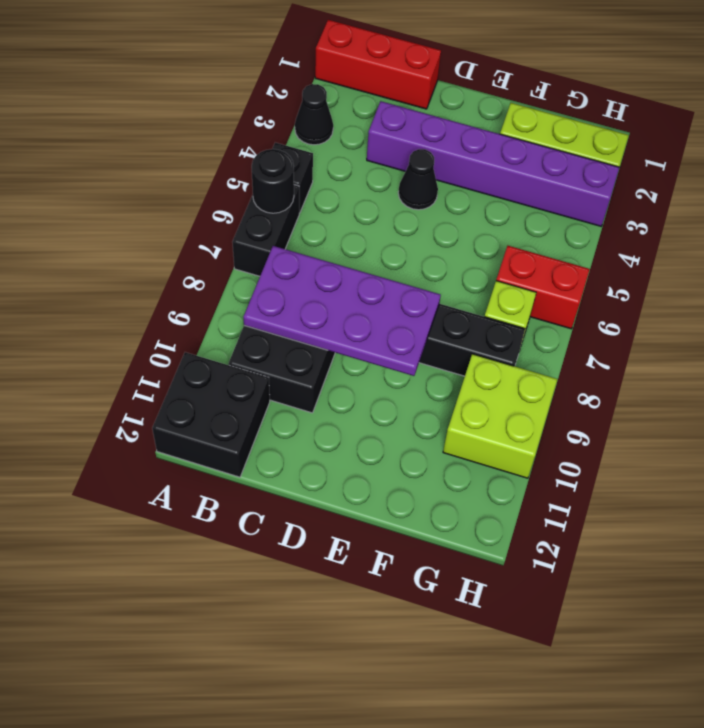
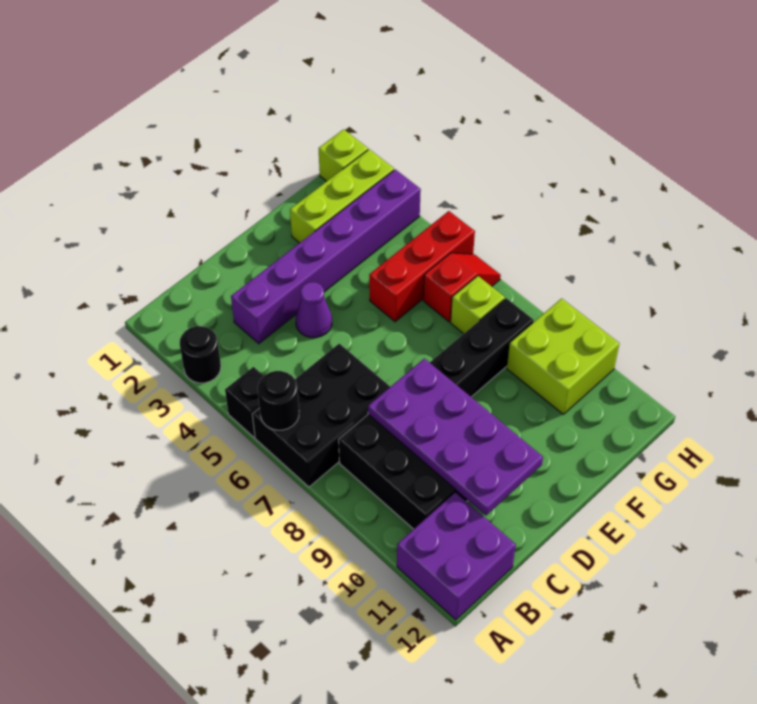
red brick A1:C1 level 1 -> red brick F5:H5 level 1
black cone A3 level 1 -> black round brick A3 level 1
black brick A6:A7 level 1 -> black brick A6:C7 level 1
black brick A11:B12 level 1 -> purple brick A11:B12 level 1
purple plate B8:E9 level 2 -> purple plate C8:D11 level 2
black cone D4 level 1 -> purple cone D4 level 1
red brick G6:H6 level 1 -> red slope G6:H6 level 1 top G
none -> lime brick H1 level 1

